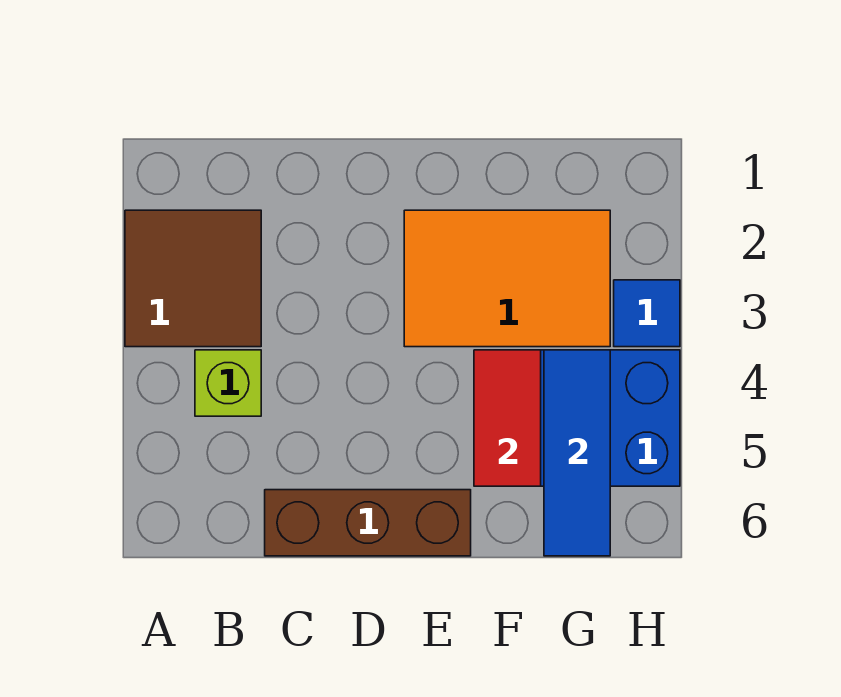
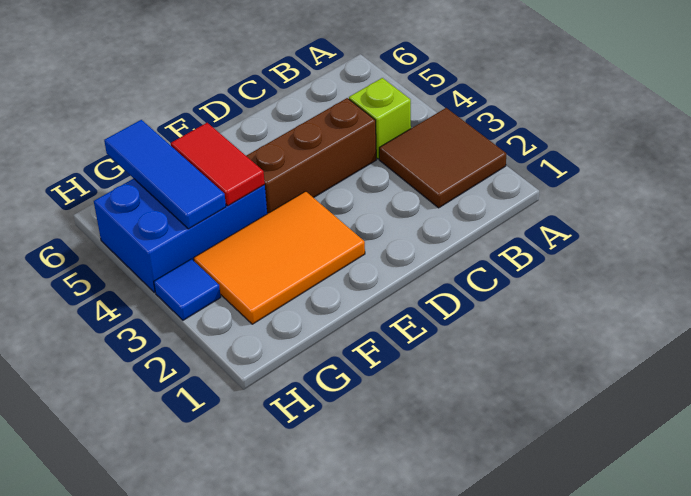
brown brick C6:E6 level 1 -> brown brick C4:E4 level 1

